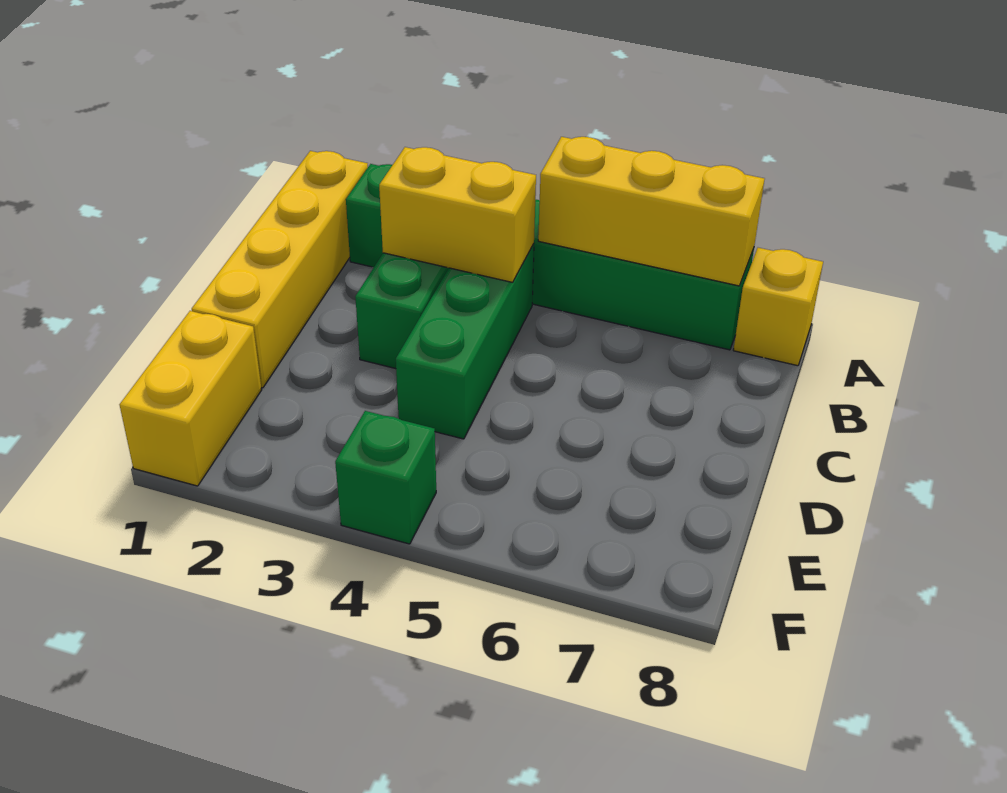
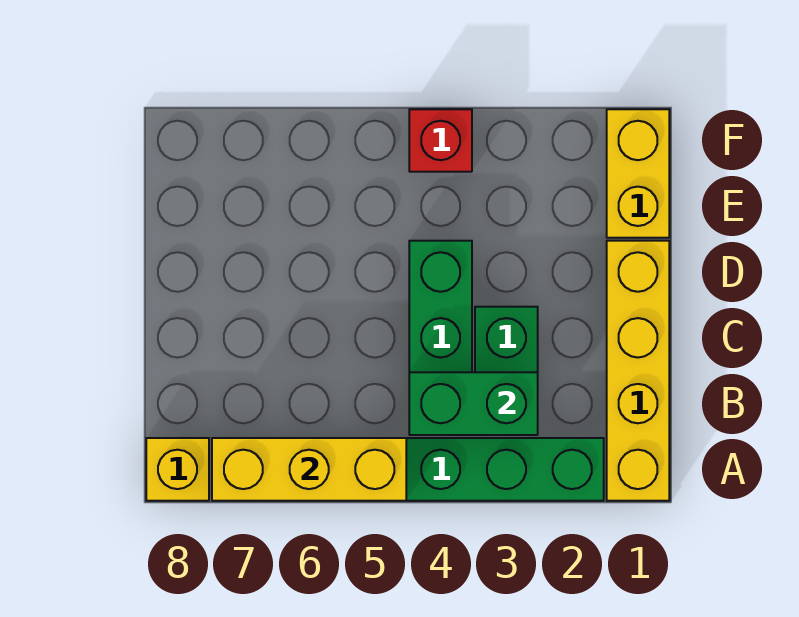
yellow brick B3:B4 level 2 -> green brick B3:B4 level 2
green brick F4 level 1 -> red brick F4 level 1

